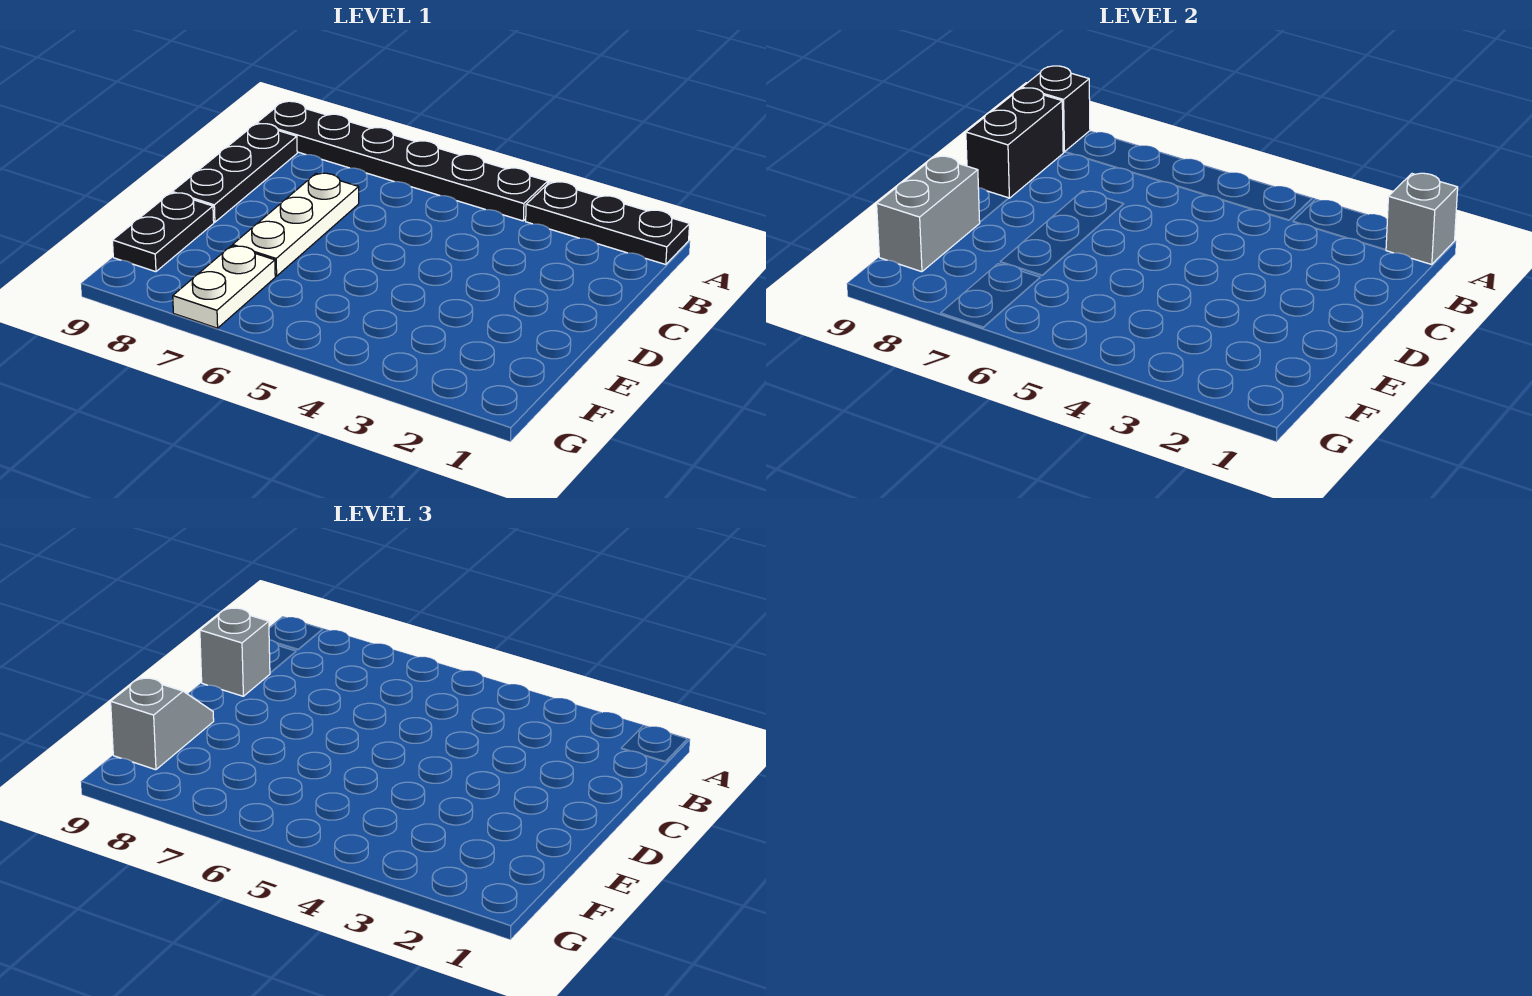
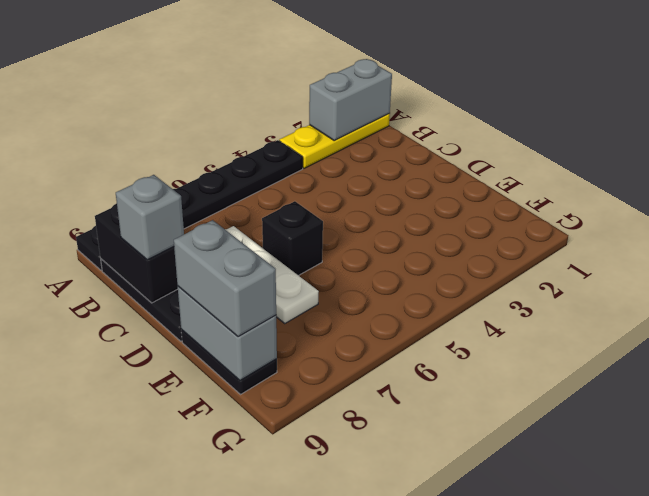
black plate A1:A3 level 1 -> yellow plate A1:A3 level 1
grey brick A1 level 2 -> grey brick A1:A2 level 2
black brick A9 level 2 -> black brick D6 level 1
grey slope E9:F9 level 3 top F -> grey brick E9:F9 level 3
white plate F7:G7 level 1 -> none

